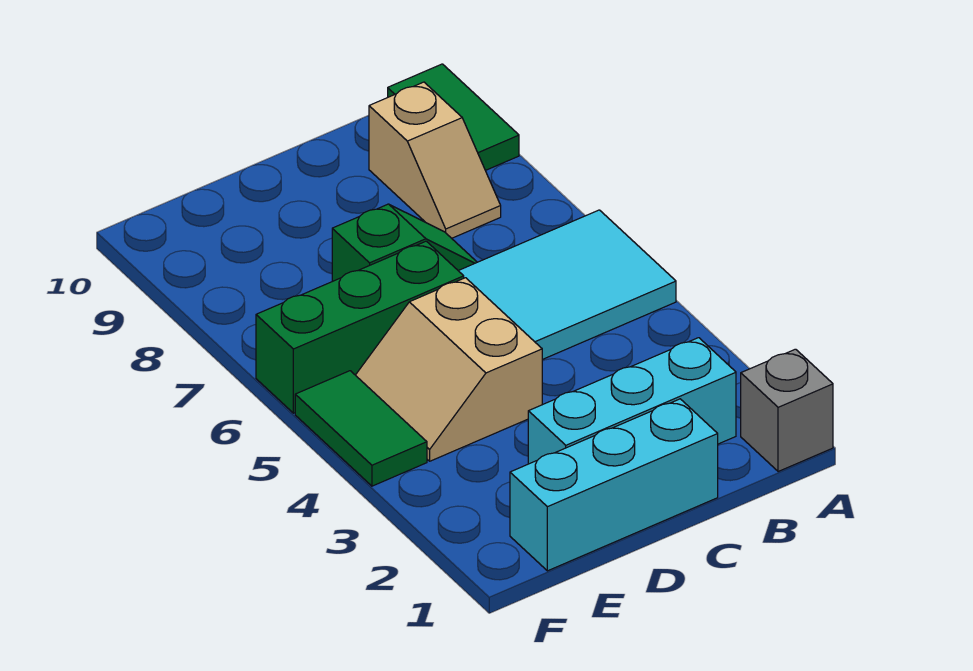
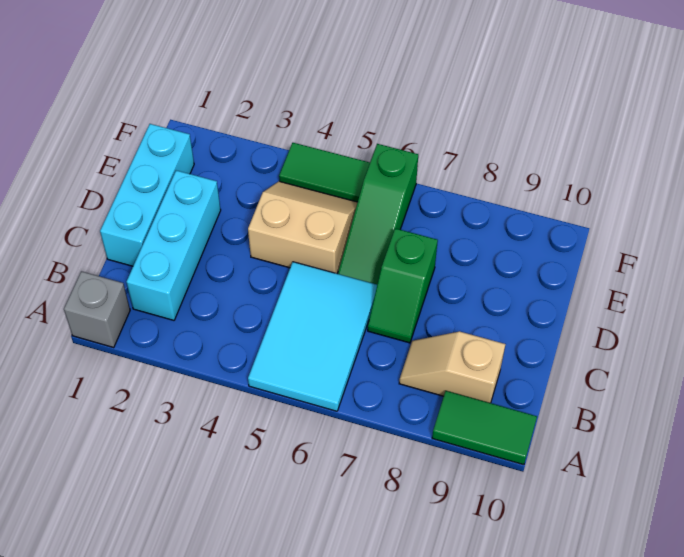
green brick D6:F6 level 1 -> green slope D6:F6 level 1 top F

